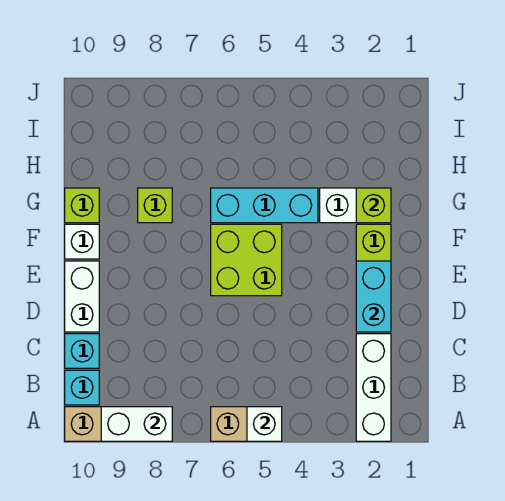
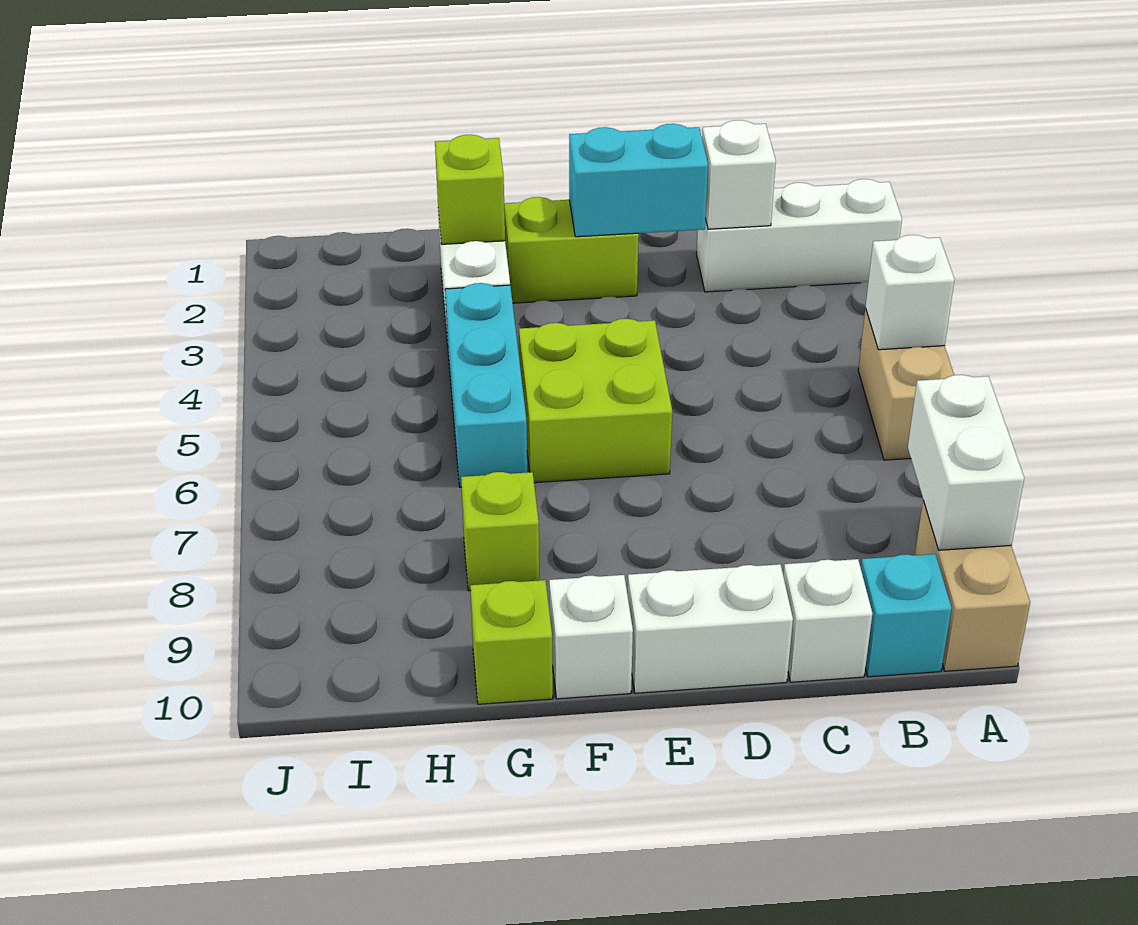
none -> white brick C2 level 2
cyan brick C10 level 1 -> white brick C10 level 1

